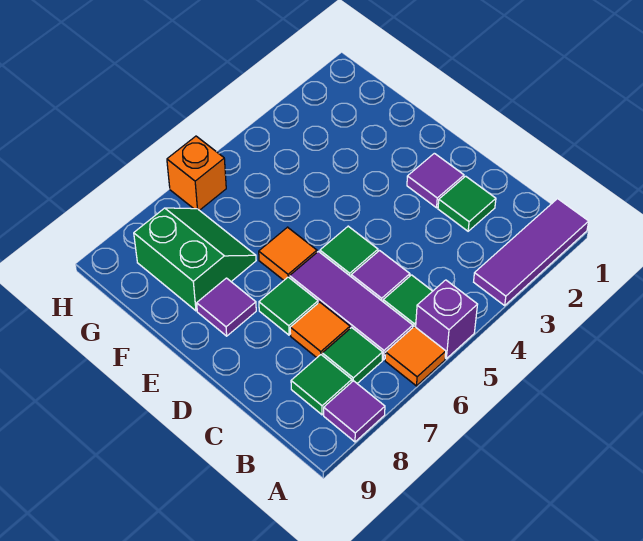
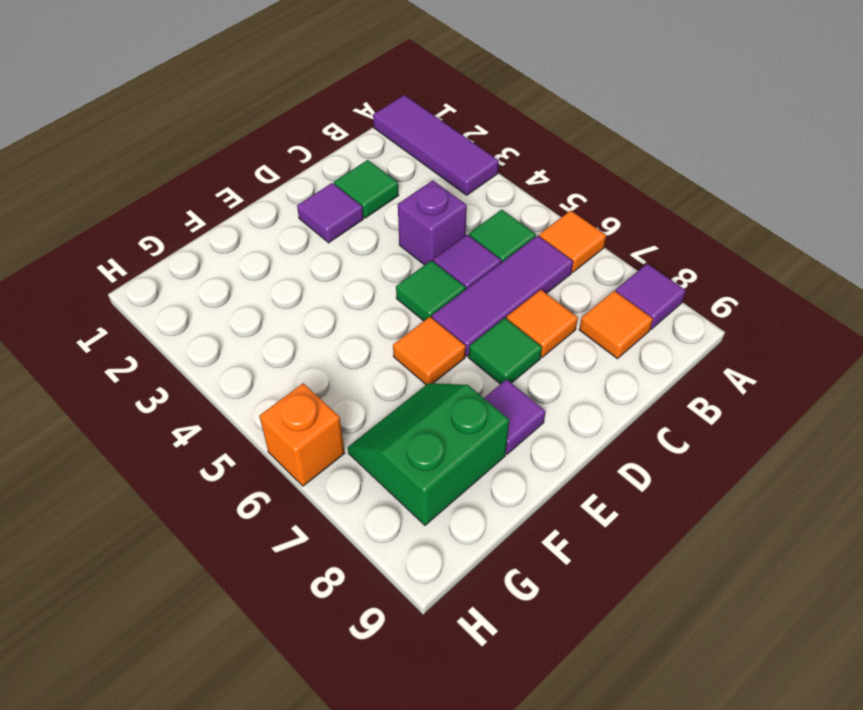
purple brick A5 level 1 -> purple brick C4 level 1
green tile B7 level 1 -> none
green tile B8 level 1 -> orange tile B8 level 1

